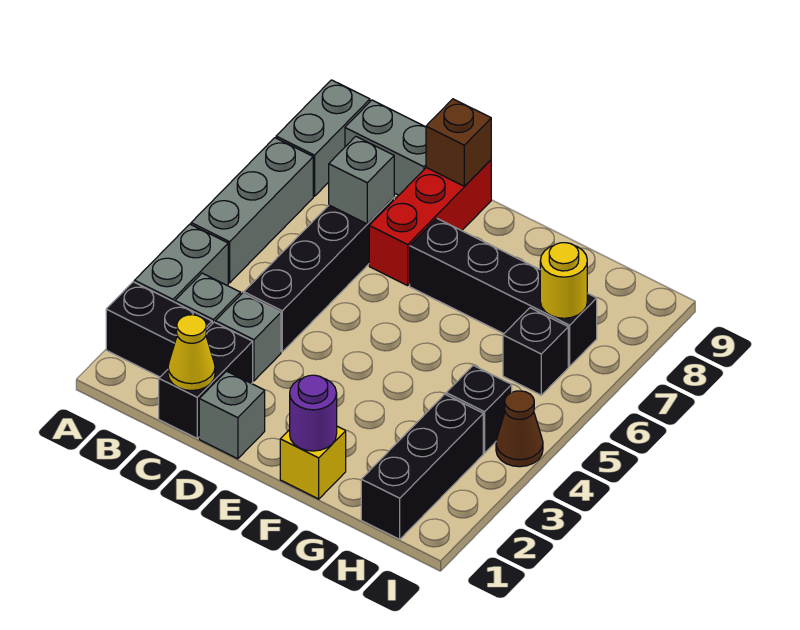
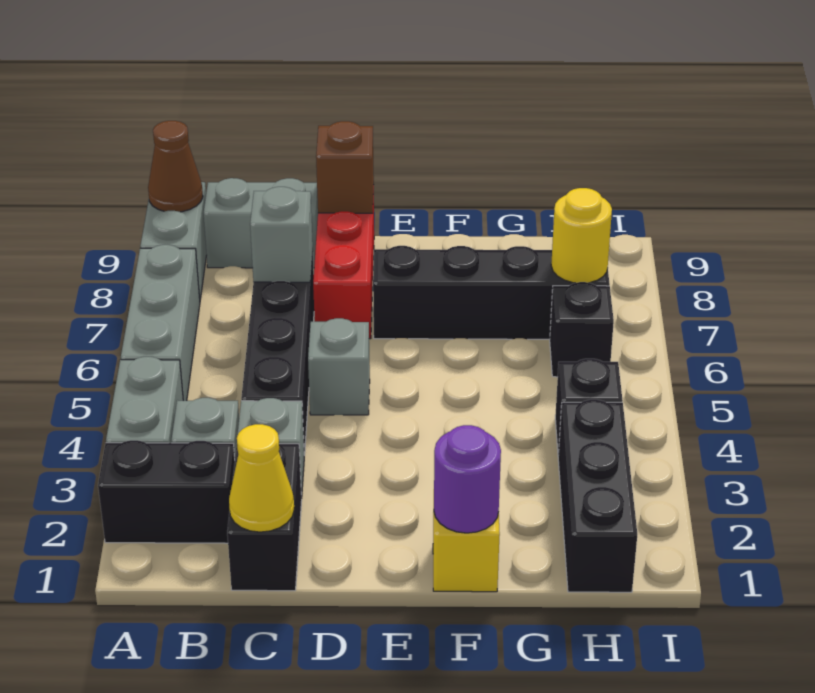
grey brick D1 level 1 -> grey brick D5 level 1
brown cone I4 level 1 -> brown cone A9 level 2

